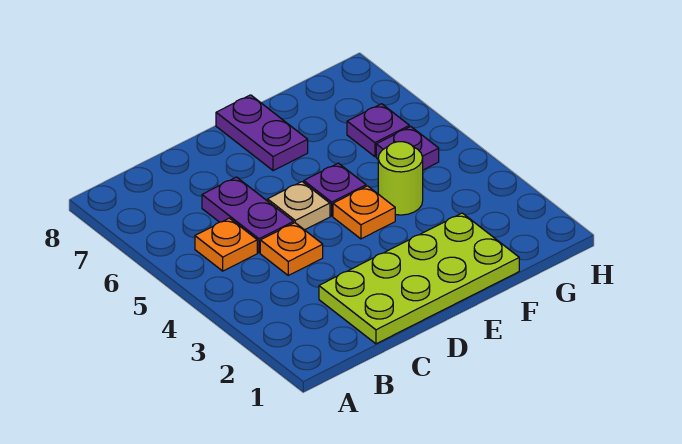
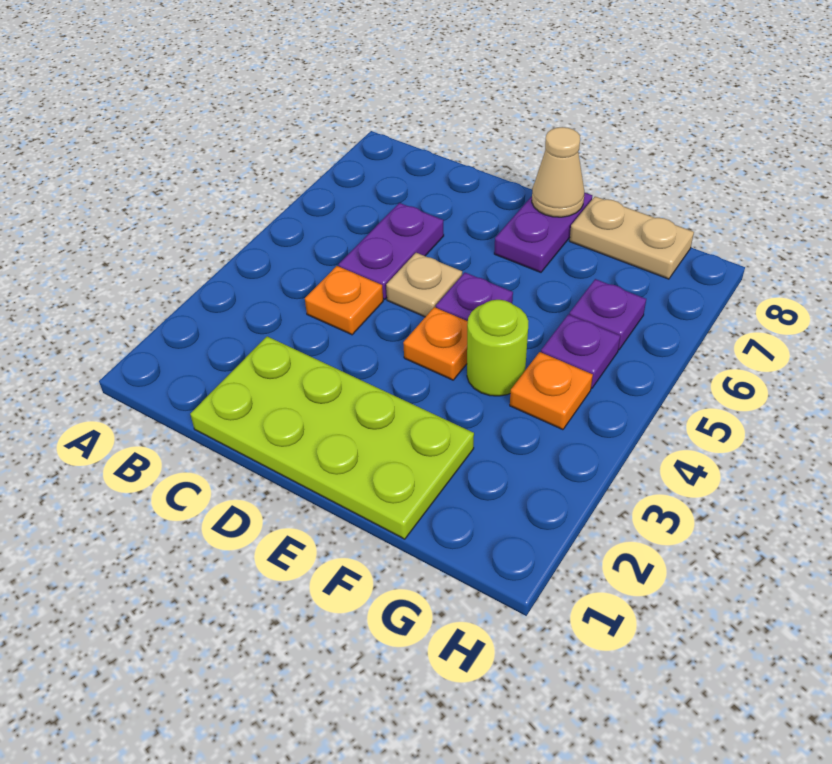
orange plate B5 level 1 -> orange plate G4 level 1
none -> tan cone E8 level 2
none -> tan plate F8:G8 level 1

